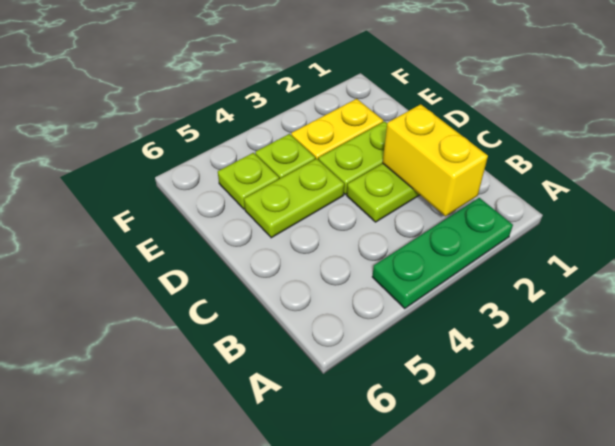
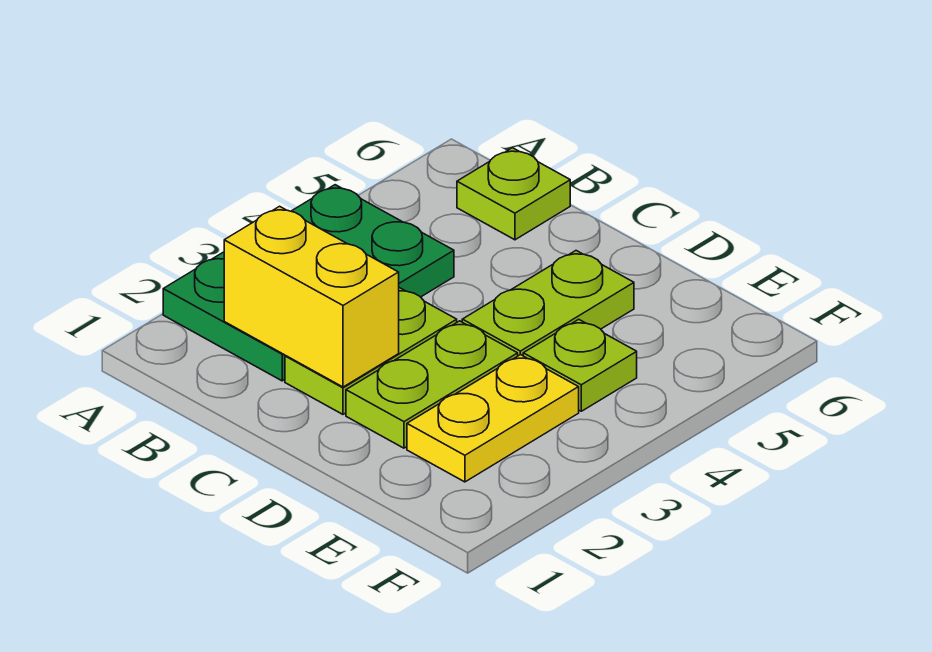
green plate A2:A4 level 1 -> green plate A2:B4 level 1
lime plate E5 level 1 -> lime plate B6 level 1

